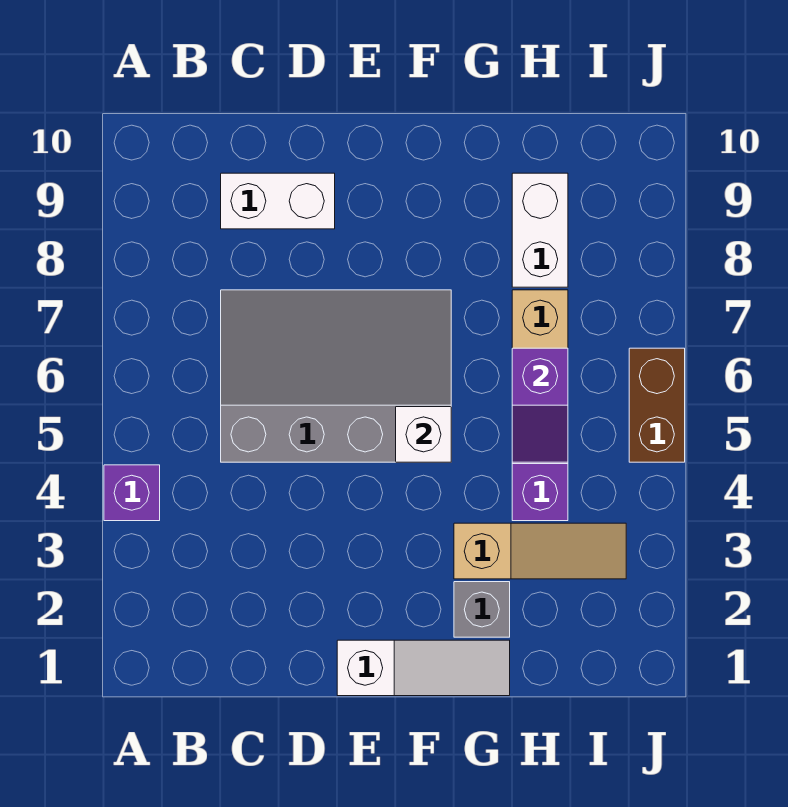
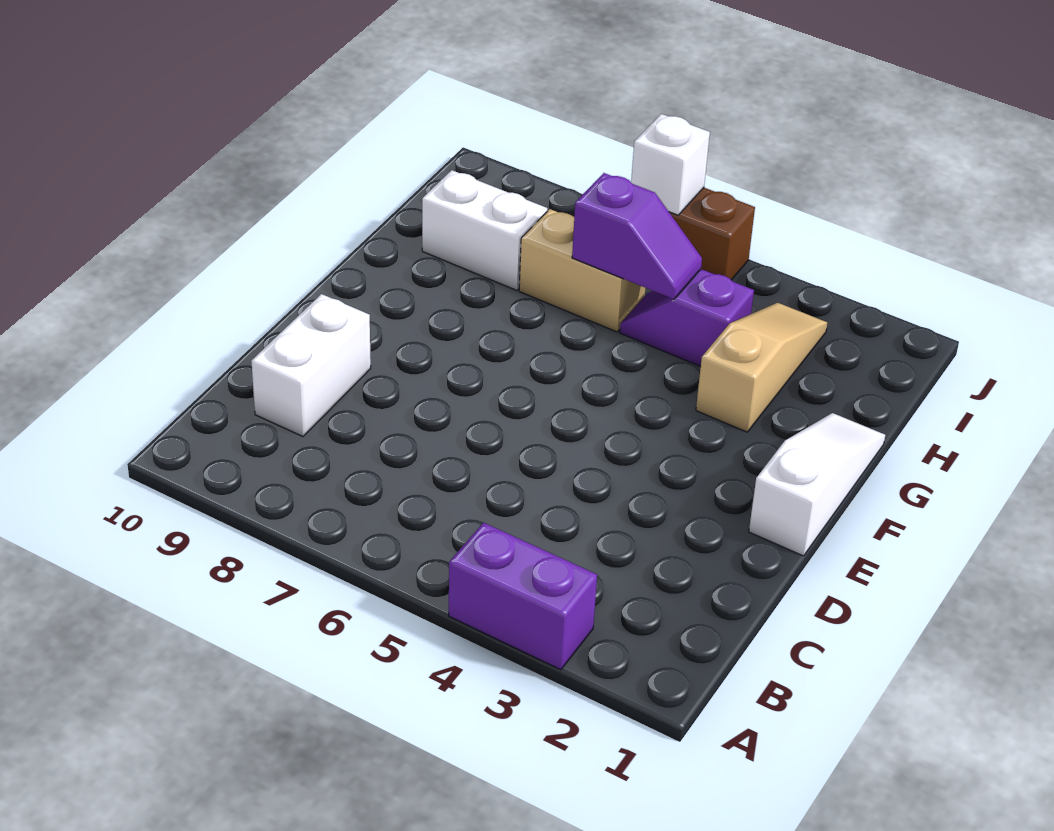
purple brick A4 level 1 -> purple brick A3:A4 level 1
grey slope C5:F7 level 1 top 5 -> none
white brick F5 level 2 -> white brick J6 level 2
grey brick G2 level 1 -> none

